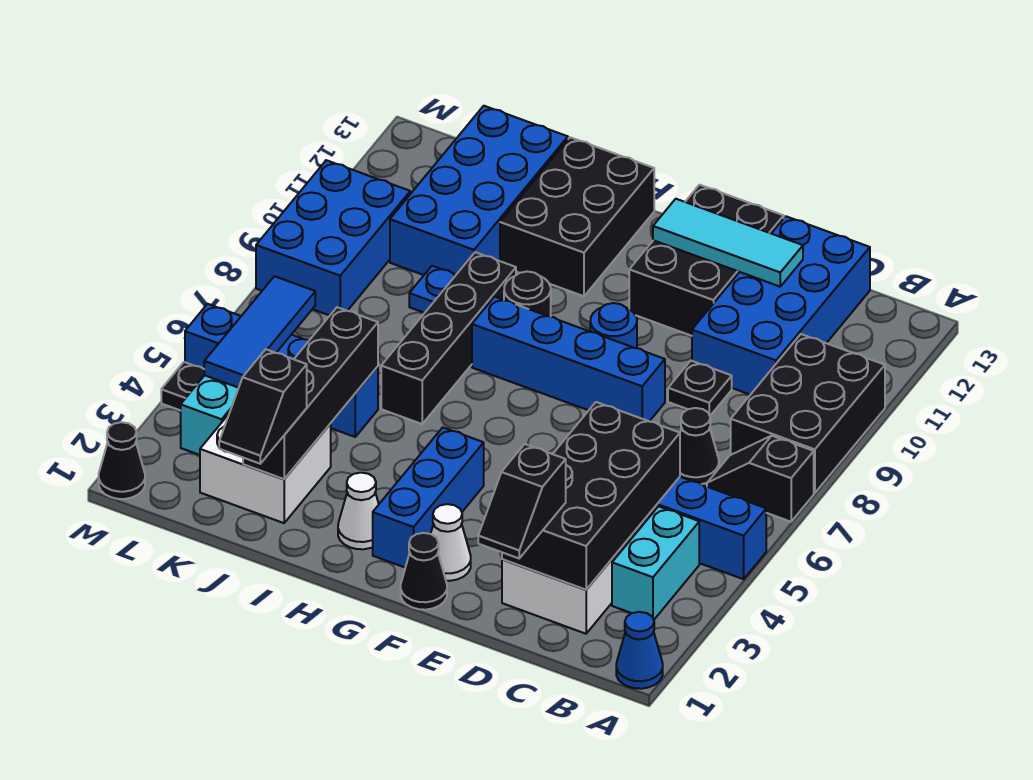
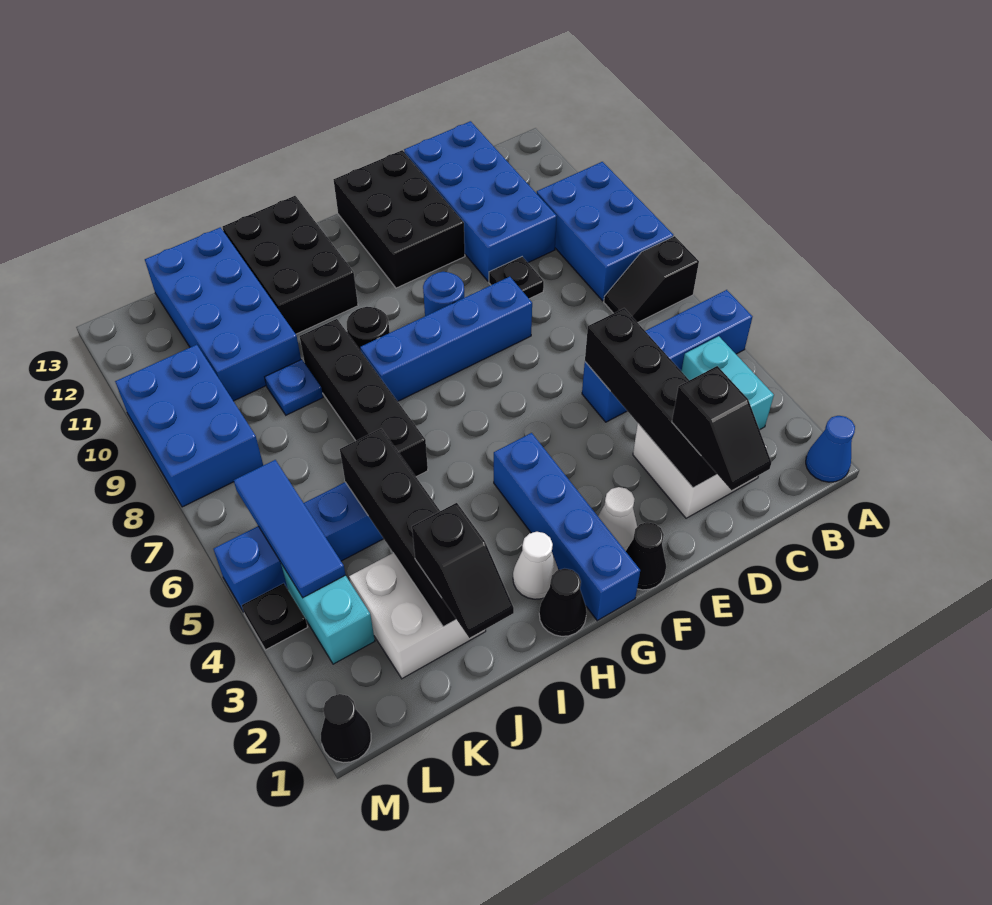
black brick A8:B10 level 1 -> blue brick A8:B10 level 1
black brick C2:D5 level 2 -> black brick D2:D5 level 2
black cone C7 level 1 -> black cone H1 level 1
cyan tile D12:F12 level 2 -> none
blue brick G2:G4 level 1 -> blue brick G1:G4 level 1

